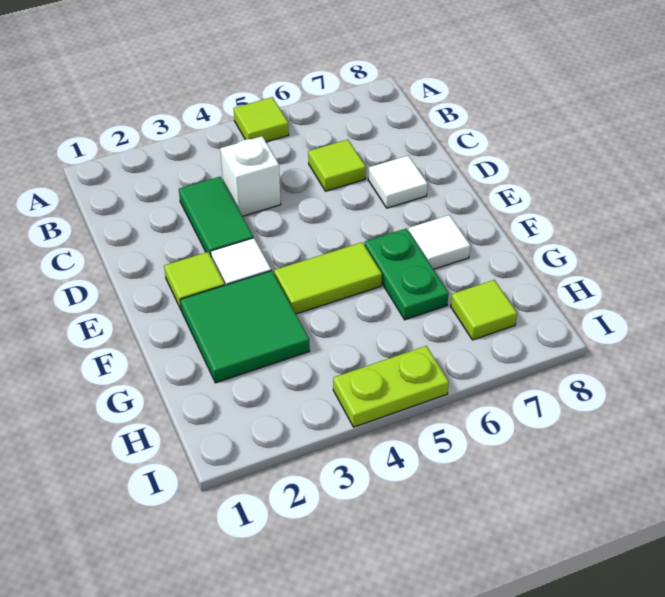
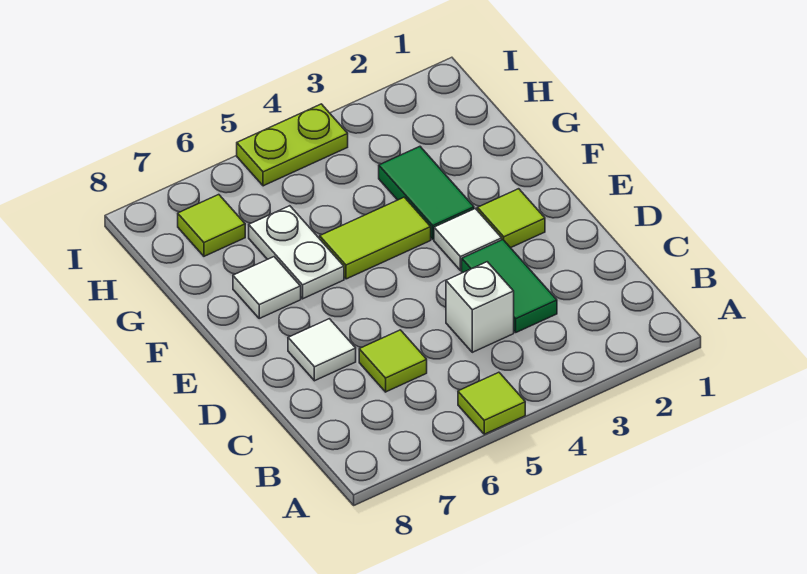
green tile F2:G3 level 1 -> green tile F3:G3 level 1
green plate F6:G6 level 1 -> white plate F6:G6 level 1

